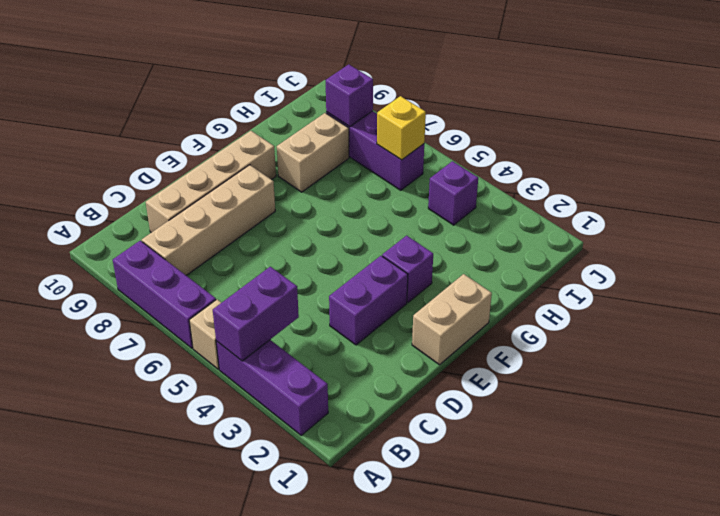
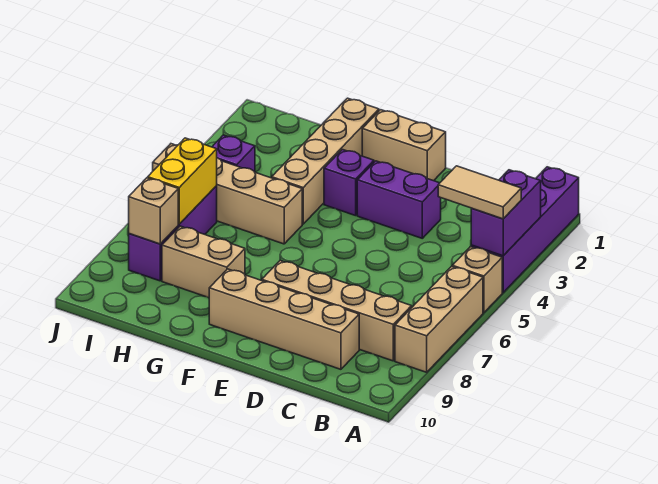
purple brick A2:A4 level 1 -> purple brick A1:A4 level 1
purple brick A4:B4 level 2 -> purple brick A3:A4 level 2
none -> tan tile A4:B4 level 3
purple brick A6:A8 level 1 -> tan brick A6:A8 level 1
none -> tan brick G1:G4 level 1
none -> tan brick G5:J5 level 1
yellow brick I6 level 2 -> yellow brick I6:I7 level 2
purple brick I8 level 2 -> tan brick I8 level 2

